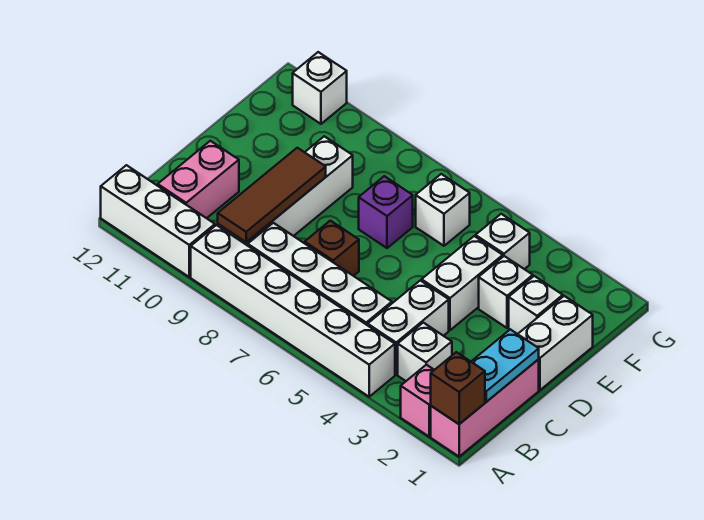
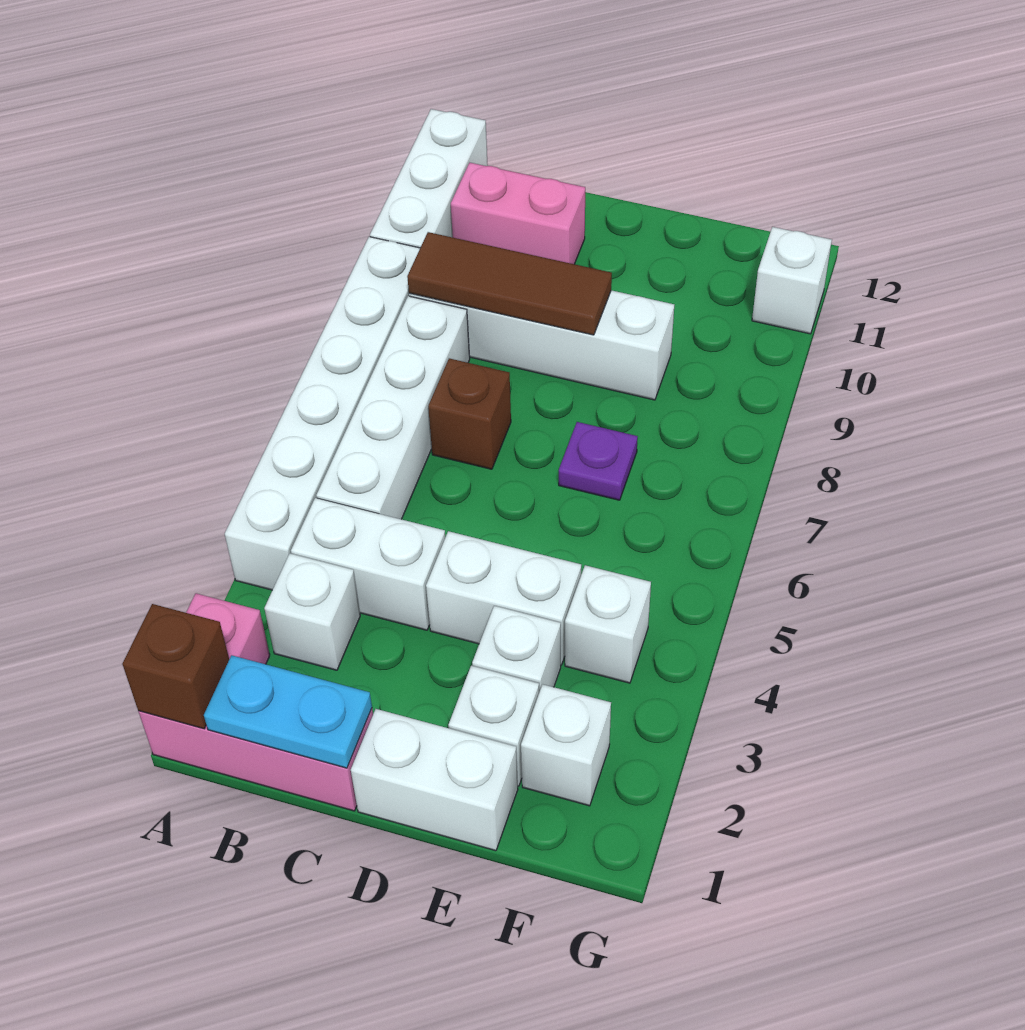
purple brick E7 level 1 -> purple plate E7 level 1
white brick F6 level 1 -> white brick F2 level 1

